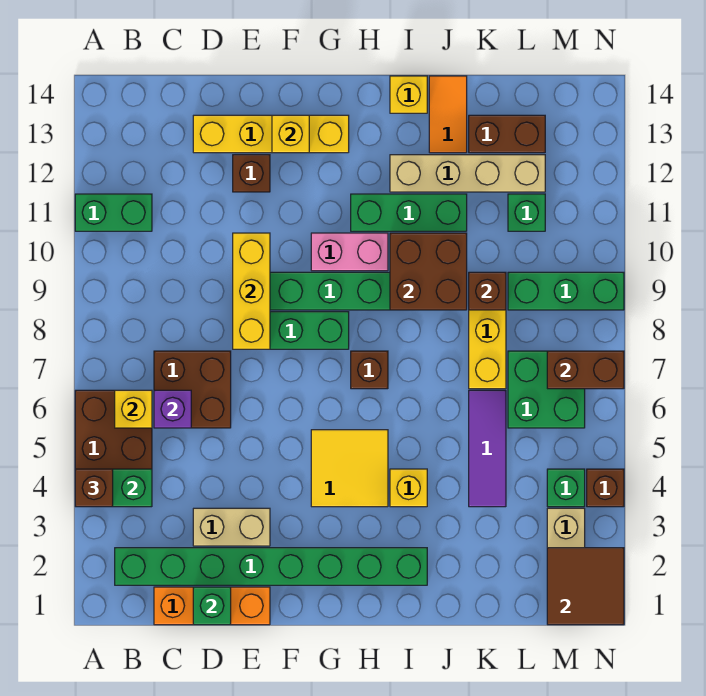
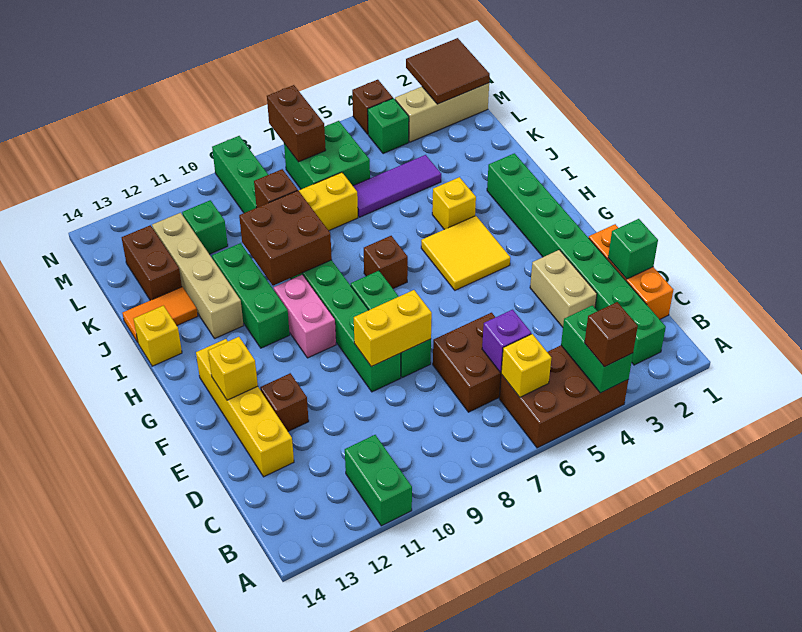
yellow brick E8:E10 level 2 -> yellow brick E8:E9 level 2

